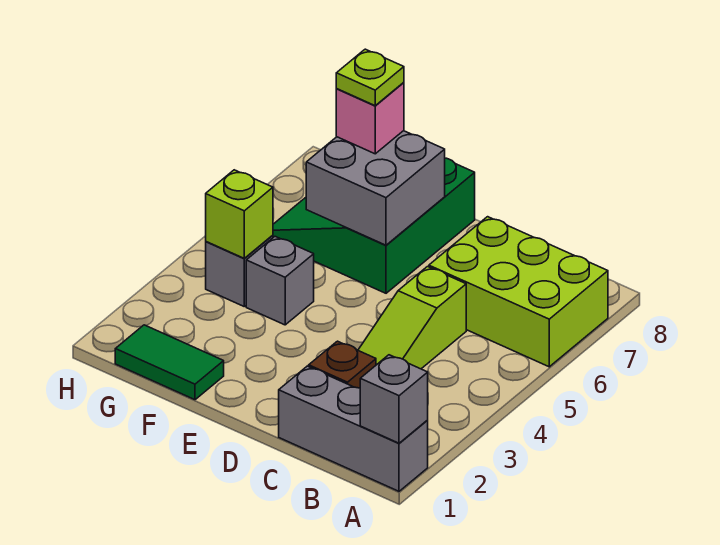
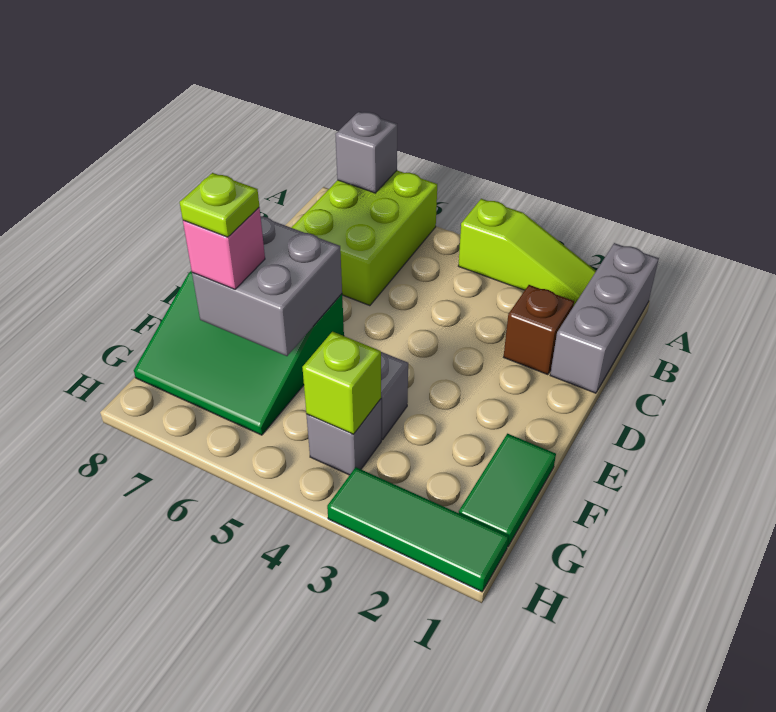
grey brick A1 level 2 -> grey brick A7 level 2
lime slope C3:C5 level 1 top 5 -> lime slope A2:A4 level 1 top 4
none -> green tile H1:H3 level 1

